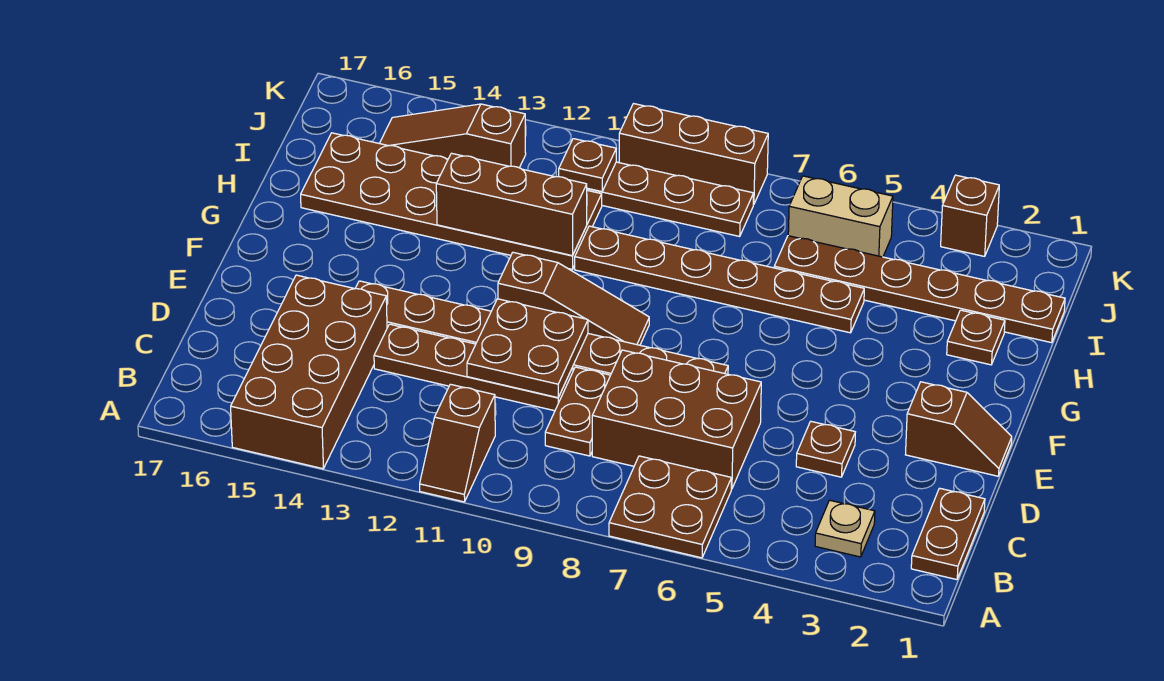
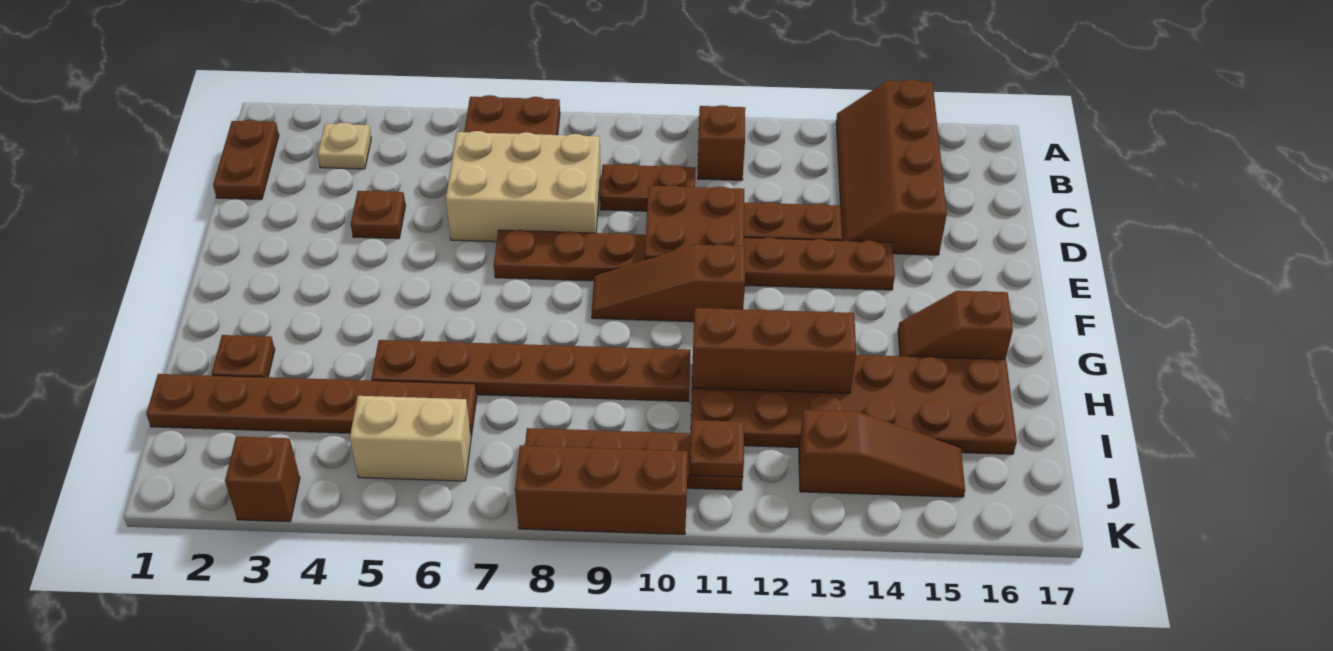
brown brick A14:D15 level 1 -> brown slope A14:D15 level 1 top 15
brown brick C6:D8 level 1 -> tan brick C6:D8 level 1
brown plate C9:D9 level 1 -> brown plate C9:C10 level 1
brown slope E1:E2 level 1 top 2 -> brown slope G15:G16 level 1 top 16

